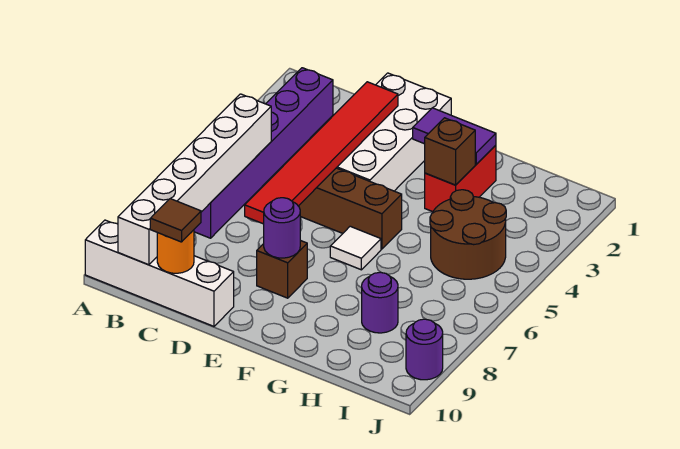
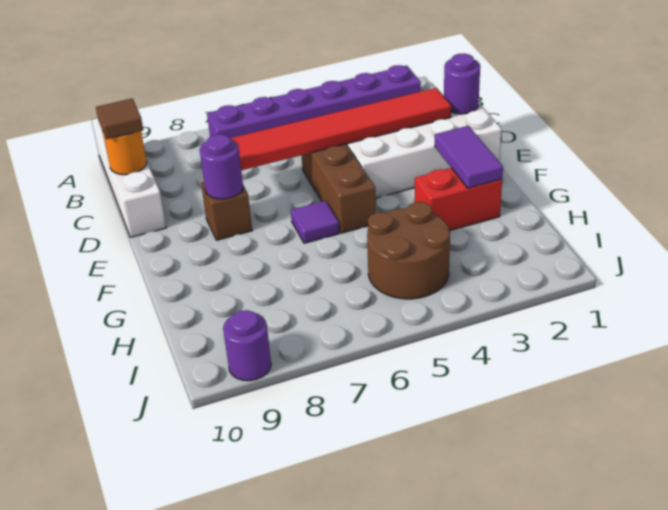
white brick B5:B10 level 2 -> none
white tile F6 level 1 -> purple tile F6 level 1
brown brick G3 level 2 -> none
purple round brick H8 level 1 -> purple round brick D1 level 2

